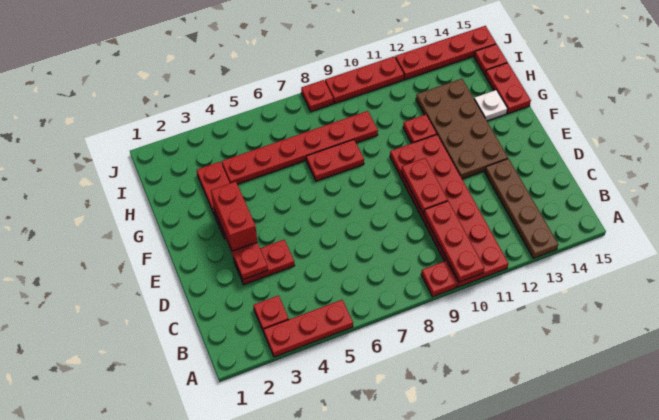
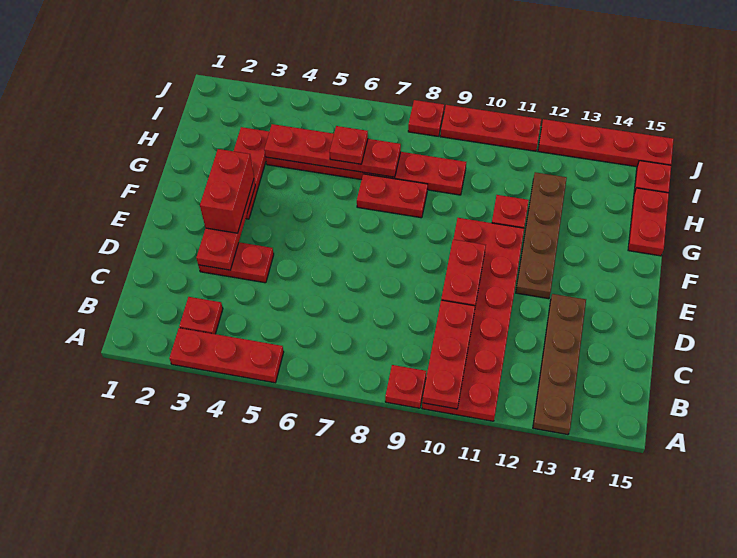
brown plate E12:H13 level 1 -> brown plate E12:H12 level 1
white plate G14 level 1 -> none
none -> red plate H4:H7 level 2
none -> red plate H6 level 3

